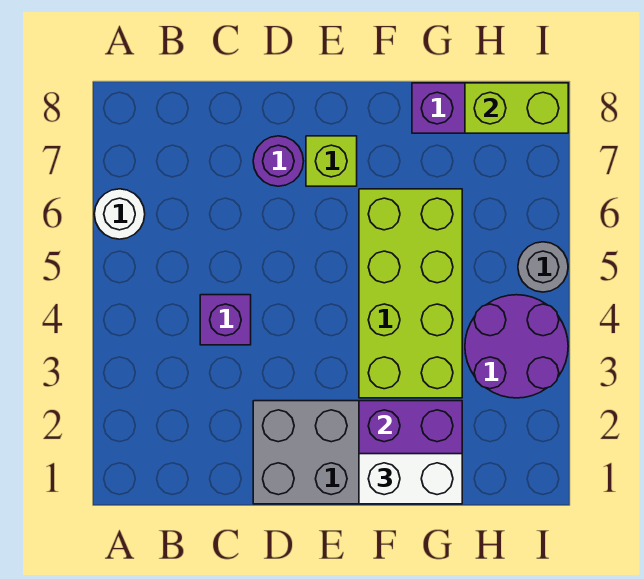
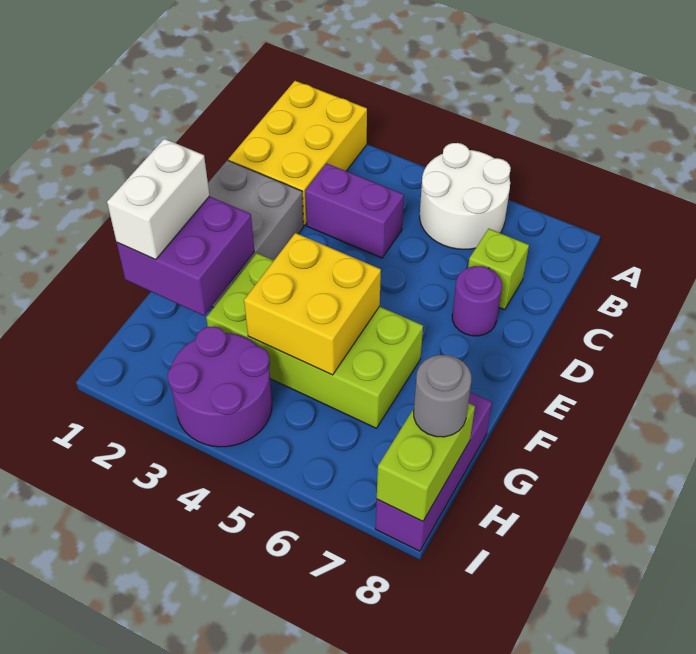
none -> yellow brick A1:C2 level 1
white round brick A6 level 1 -> white round brick A5:B6 level 1
purple brick C4 level 1 -> purple brick C3:C4 level 1
lime brick E7 level 1 -> lime brick C7 level 1
none -> yellow brick F4:G5 level 2
grey round brick I5 level 1 -> grey round brick H8 level 3

